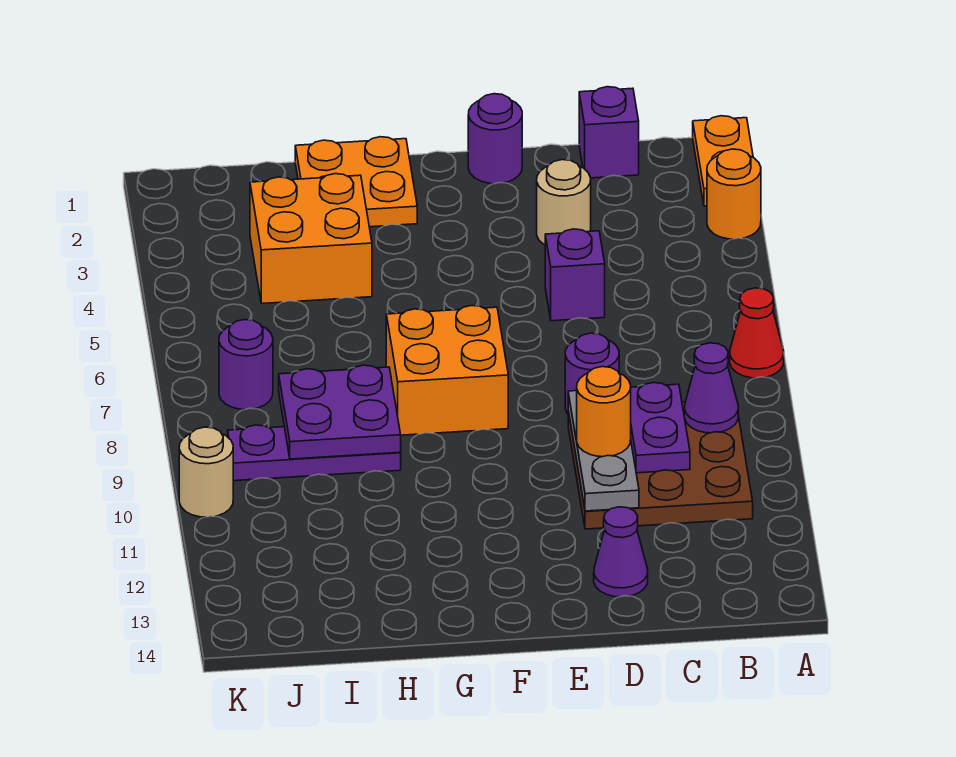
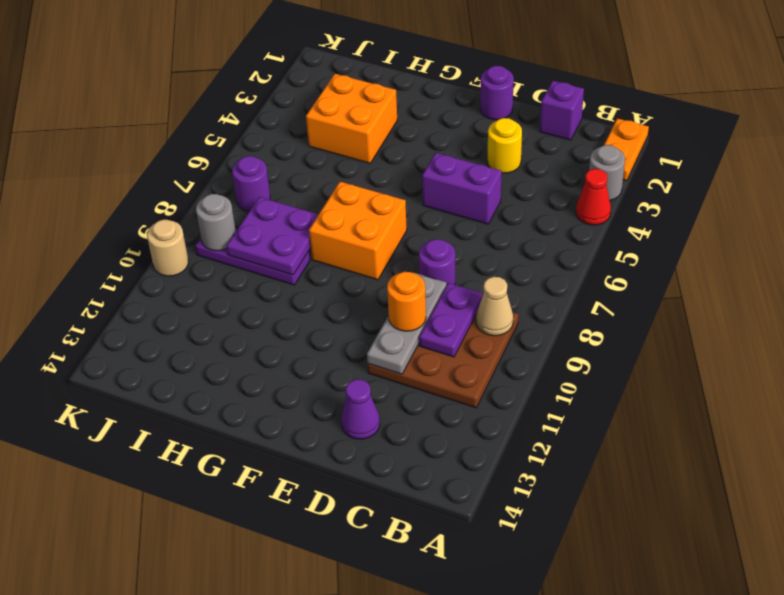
orange round brick A3 level 1 -> grey round brick A3 level 1
red cone A7 level 1 -> red cone A4 level 1
purple cone B9 level 2 -> tan cone B9 level 2
tan round brick D3 level 1 -> yellow round brick D3 level 1
purple brick D5 level 1 -> purple brick D5:E5 level 1
orange plate G1:H2 level 1 -> none
none -> grey round brick J9 level 2

